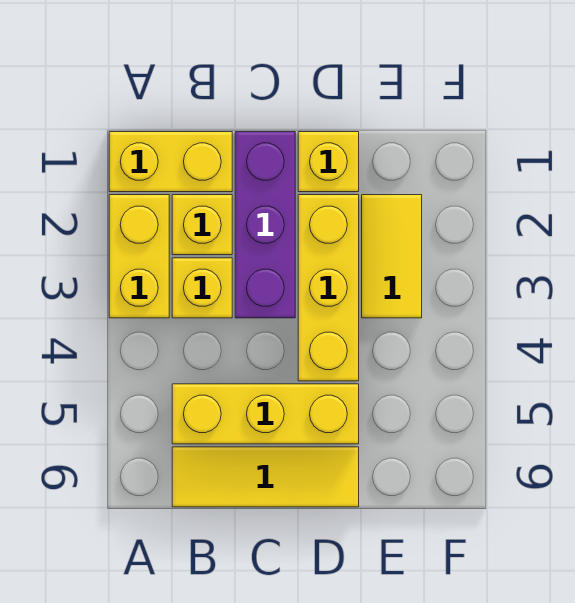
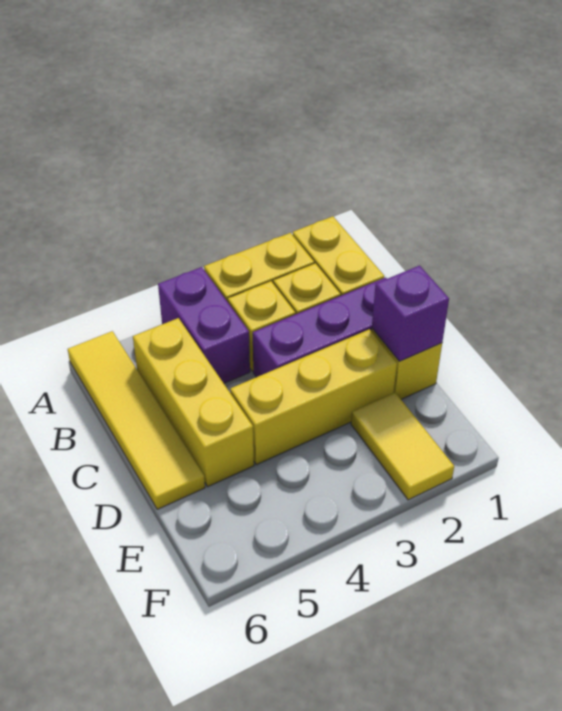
none -> purple brick A4:B4 level 1
yellow tile B6:D6 level 1 -> yellow tile A6:D6 level 1
none -> purple brick D1 level 2
yellow tile E2:E3 level 1 -> yellow tile E2:F2 level 1

